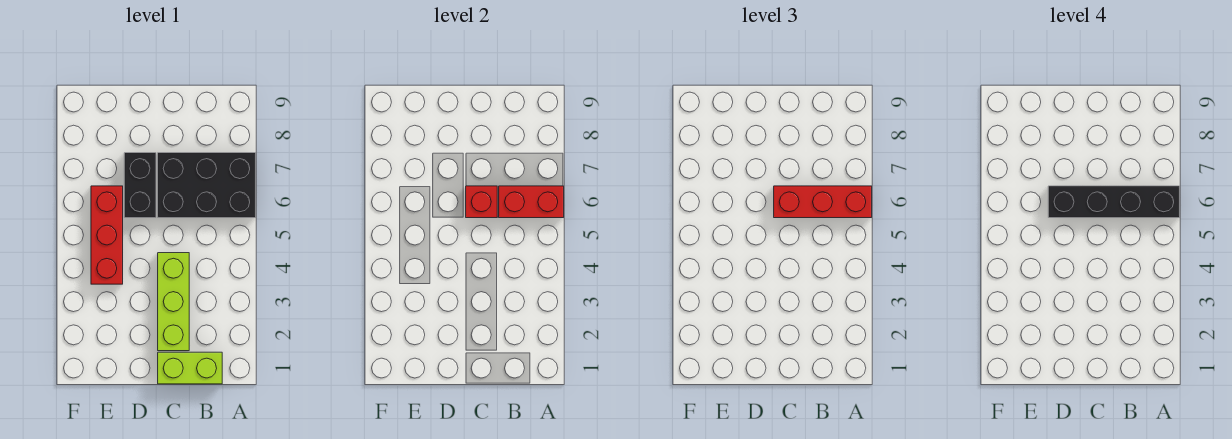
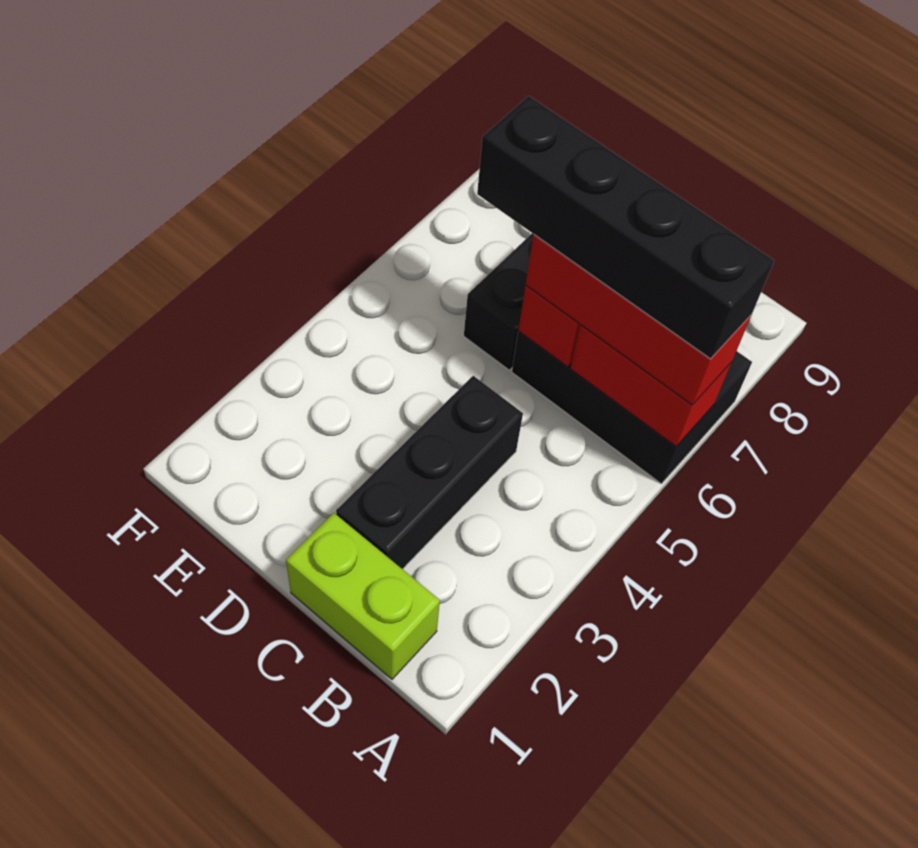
lime brick C2:C4 level 1 -> black brick C2:C4 level 1
red brick E4:E6 level 1 -> none

